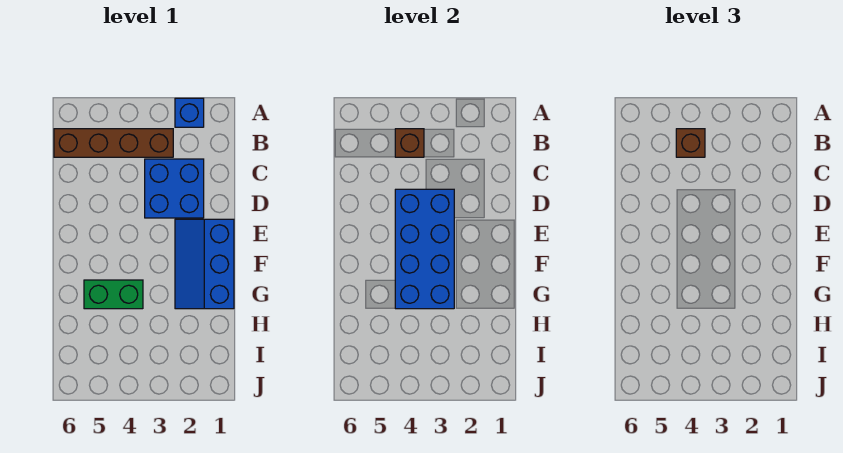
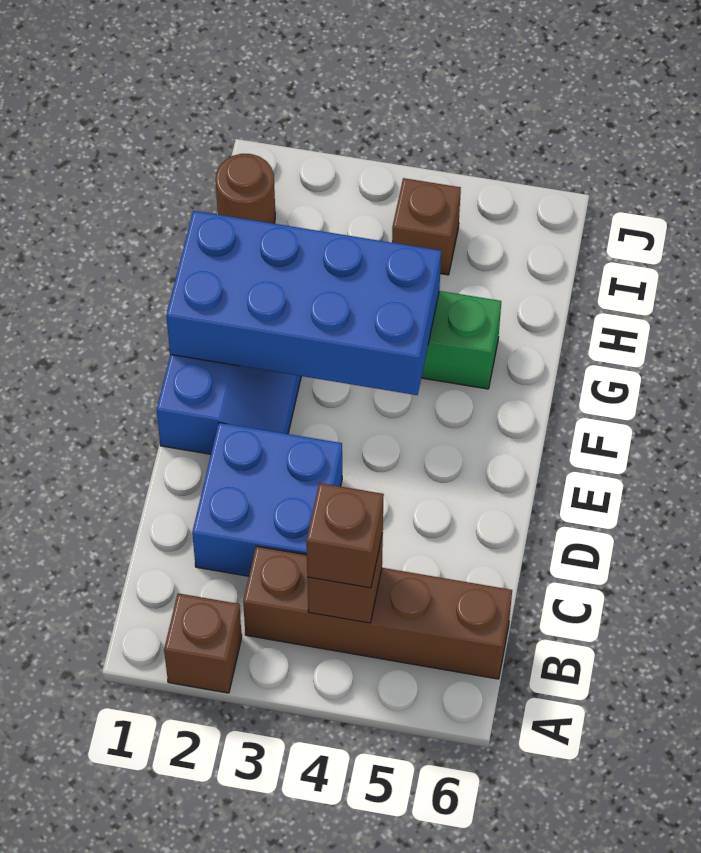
blue brick A2 level 1 -> brown brick A2 level 1
blue brick D3:G4 level 2 -> blue brick F1:G4 level 2
none -> brown round brick I1 level 1
none -> brown brick I4 level 1

